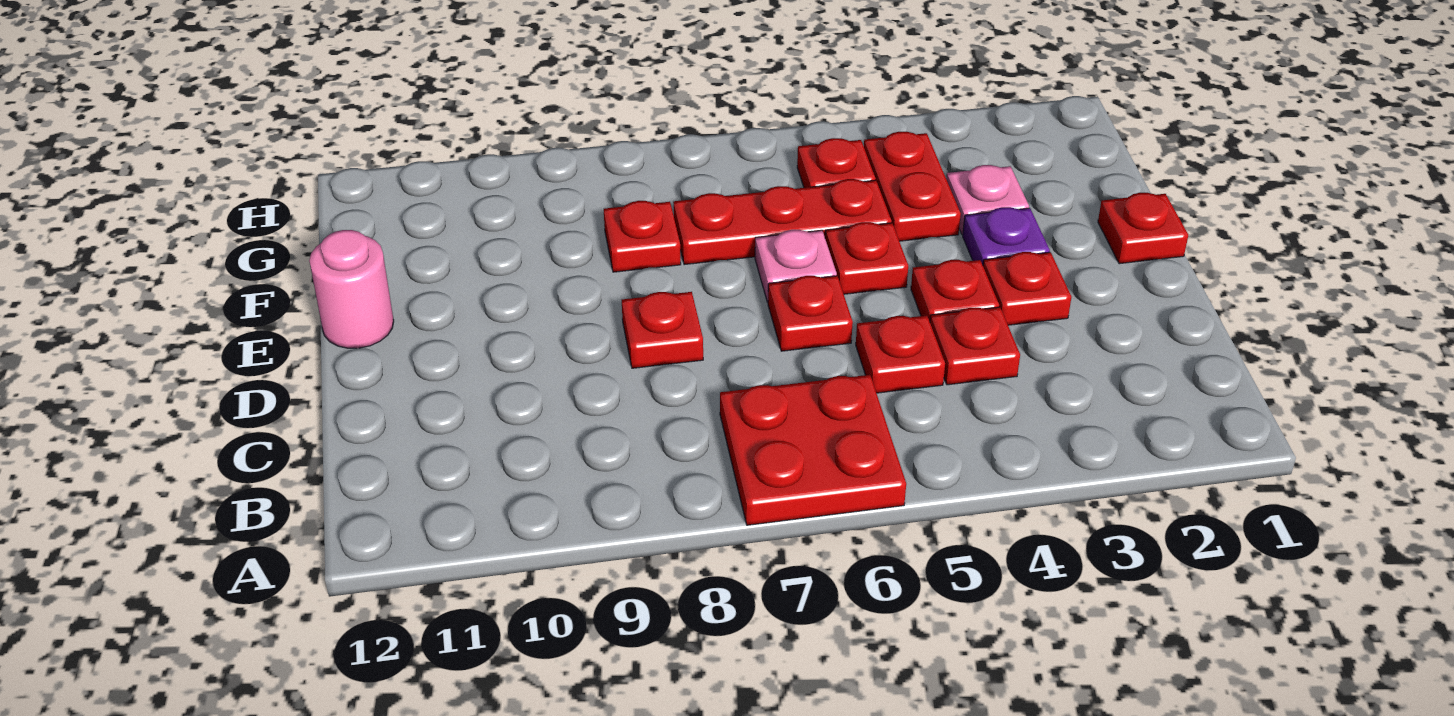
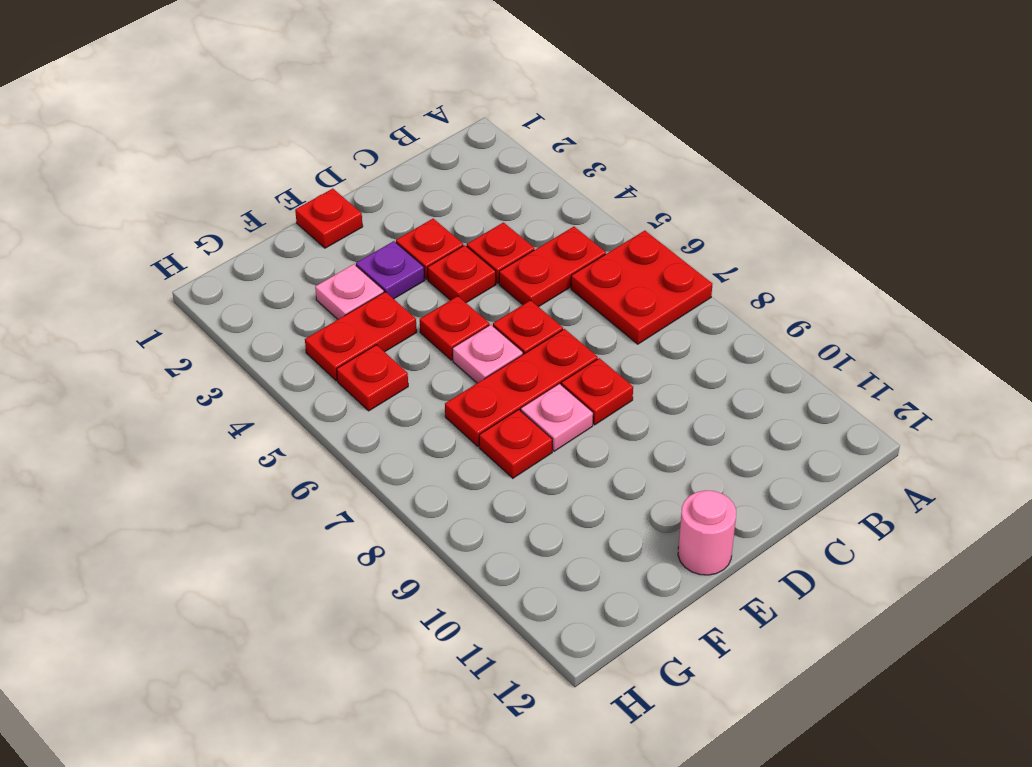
red plate C5 level 1 -> red plate B5:C5 level 1
none -> pink plate E8 level 1
red plate F5:F7 level 1 -> red plate D7:F7 level 1

